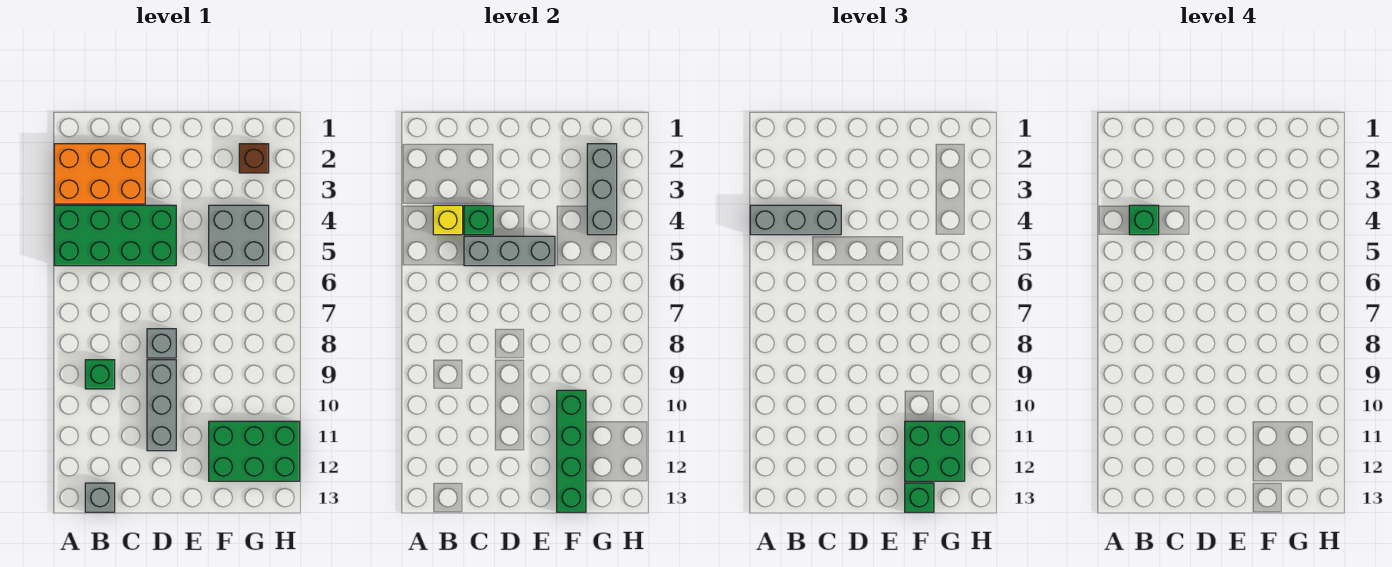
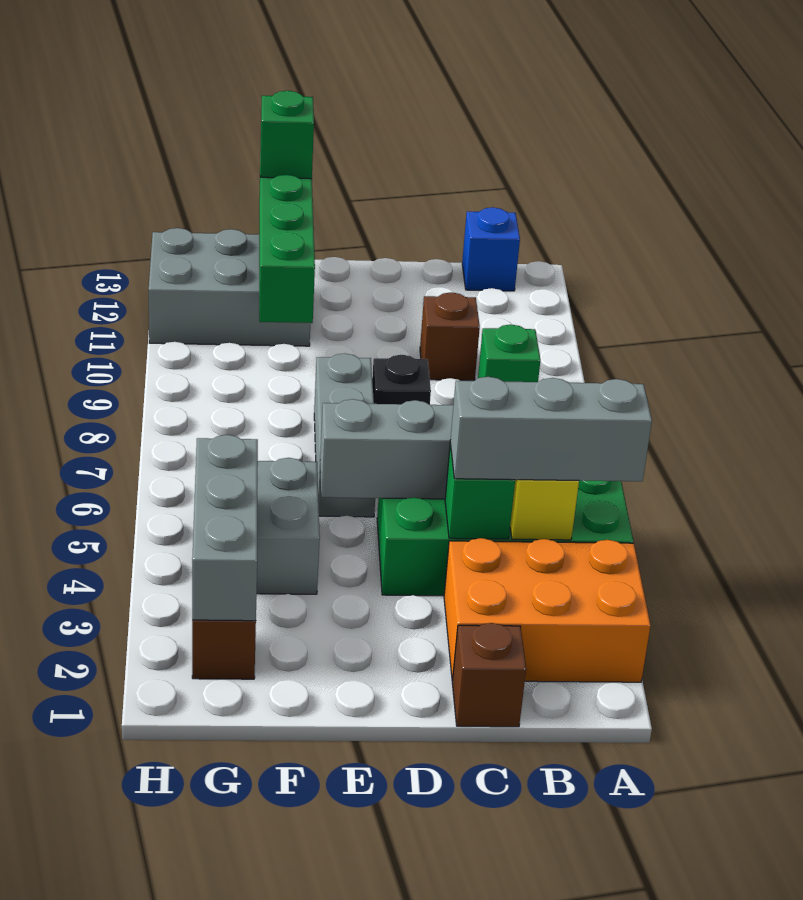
green brick B4 level 4 -> none
grey brick B13 level 1 -> blue brick B13 level 1
none -> brown brick C1 level 1
none -> brown brick C10 level 1
grey brick D8 level 1 -> black brick D8 level 1
grey brick D9:D11 level 1 -> grey brick E6:E8 level 1
green brick F11:H12 level 1 -> grey brick F11:H12 level 1
green brick F11:G12 level 3 -> none

